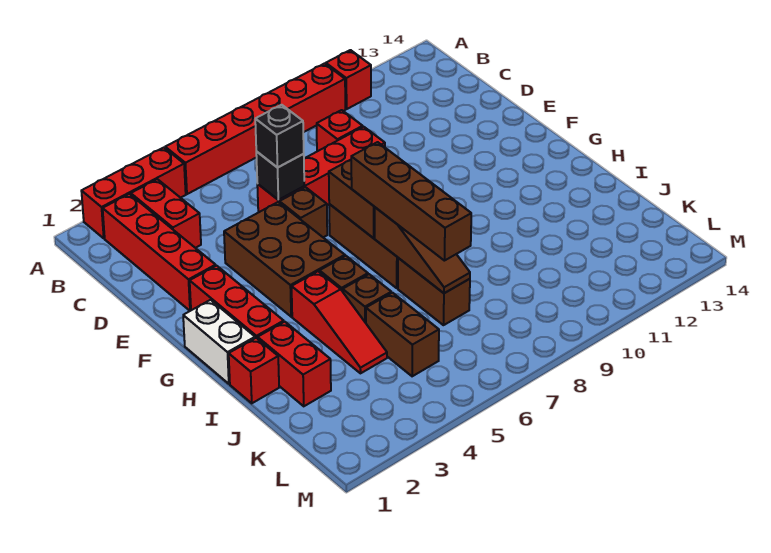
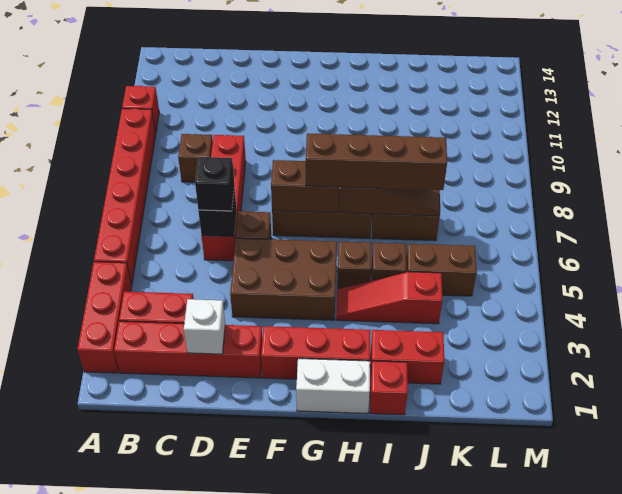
red brick C9 level 1 -> brown brick C9 level 1
none -> white brick D2 level 2
red slope H4:J4 level 1 top H -> red slope H4:J4 level 1 top J

